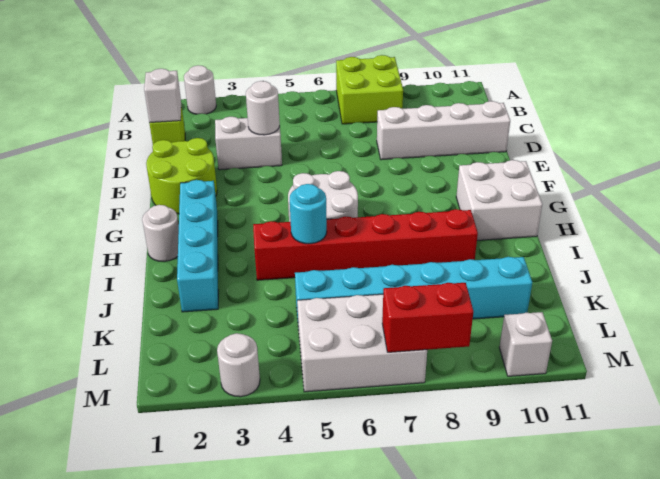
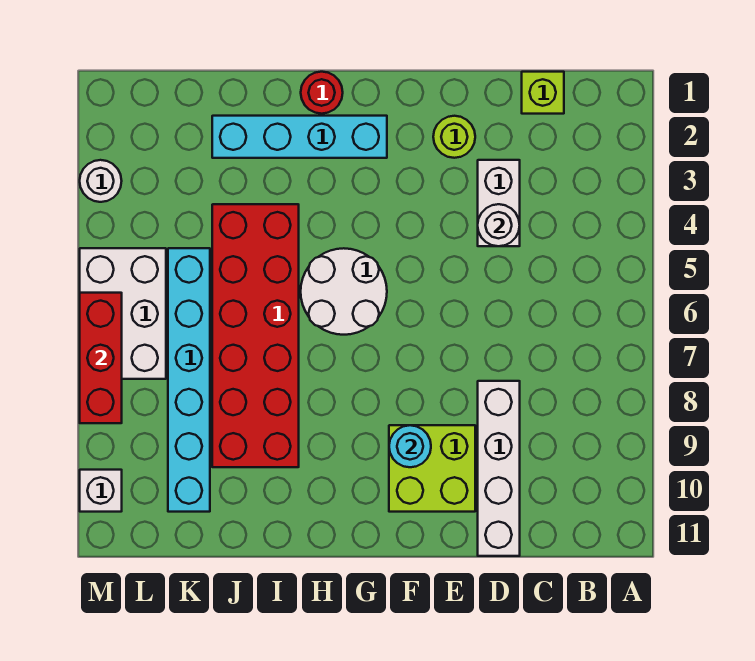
white round brick A2 level 1 -> none
lime brick A7:B8 level 1 -> lime brick E9:F10 level 1
white brick C1 level 2 -> none
lime round brick E1:F2 level 1 -> lime round brick E2 level 1
white brick G10:H11 level 1 -> none
white round brick H1 level 1 -> red round brick H1 level 1
red brick I4:I9 level 1 -> red brick I4:J9 level 1
cyan round brick I5 level 2 -> cyan round brick F9 level 2
red brick M7:M8 level 2 -> red brick M6:M8 level 2

